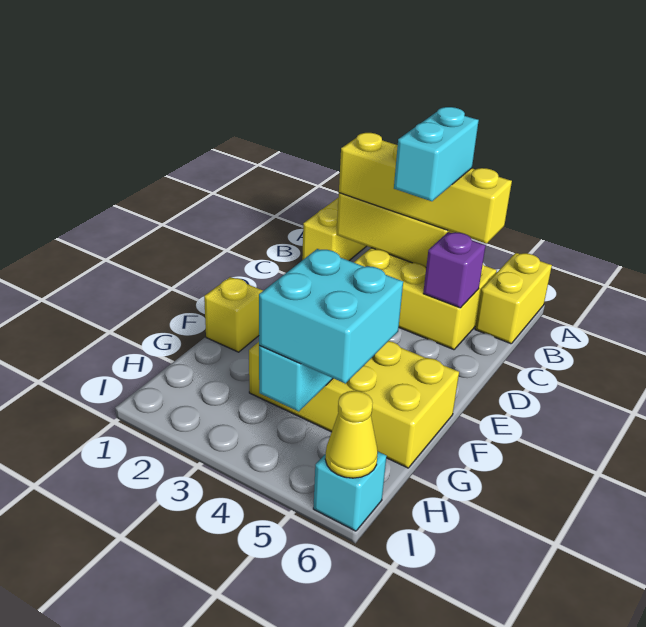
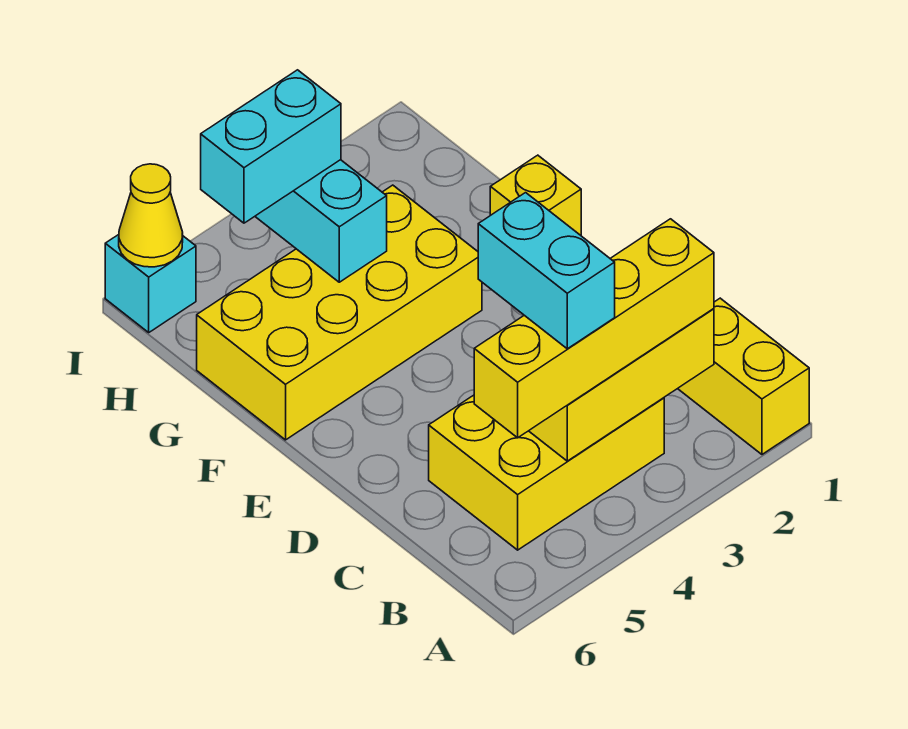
yellow brick A6:B6 level 1 -> none
purple brick C5 level 2 -> none
cyan brick G4:H5 level 3 -> cyan brick H4:H5 level 3

